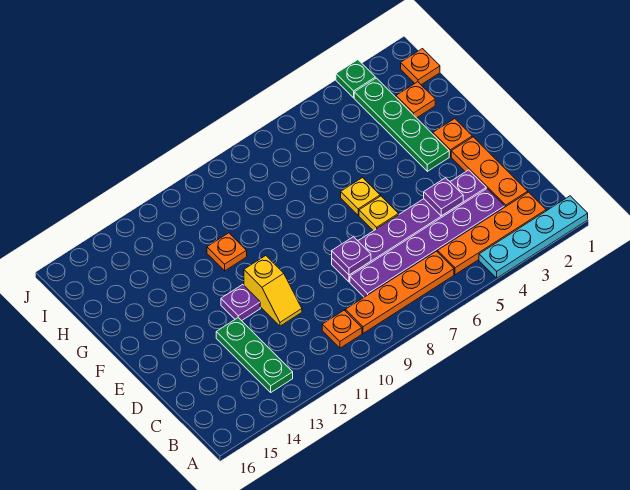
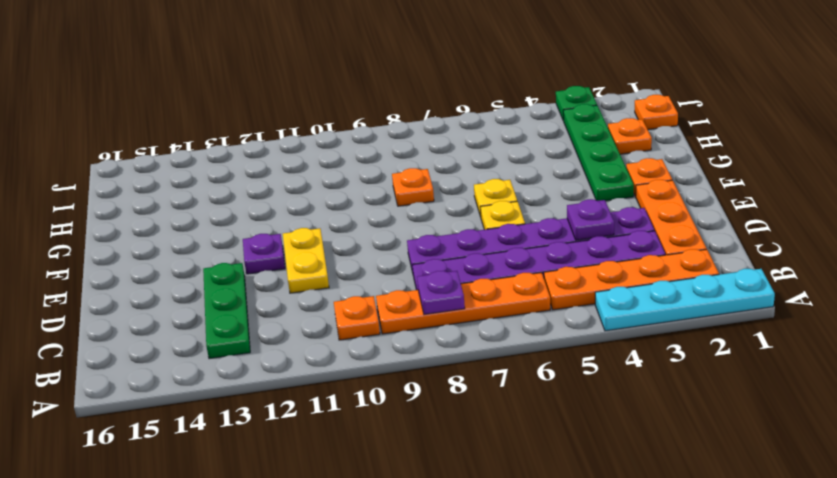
purple plate D8 level 2 -> purple plate B8 level 2
yellow slope D11:E11 level 1 top E -> yellow plate D11:E11 level 1
orange plate G11 level 1 -> orange plate G8 level 1

